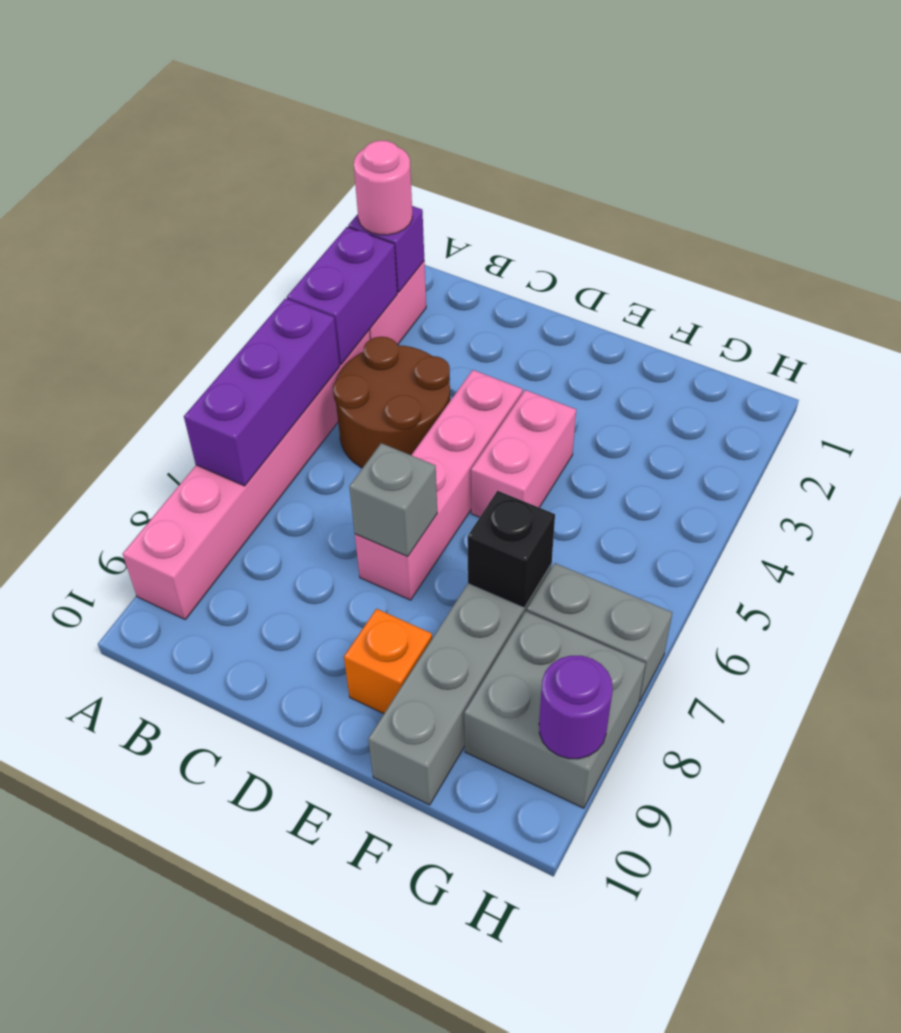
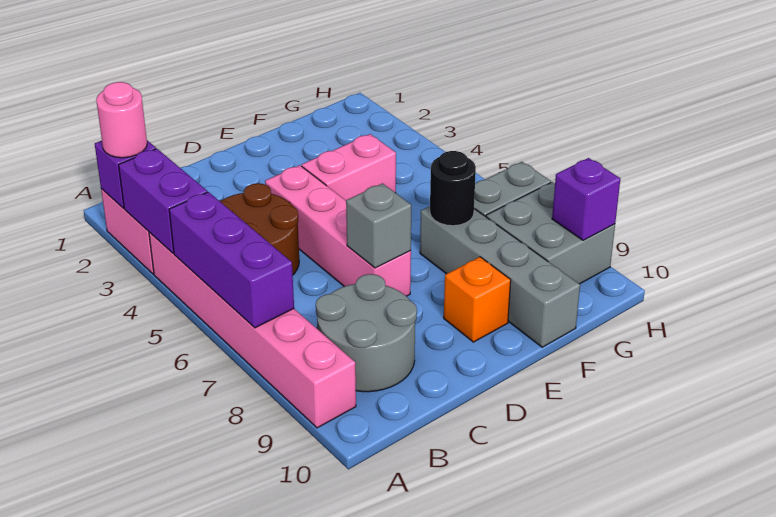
none -> grey round brick B8:C9 level 1
pink brick E4:E5 level 1 -> pink brick E4:F4 level 1
black brick F7 level 2 -> black round brick F7 level 2
purple round brick H9 level 2 -> purple brick H9 level 2

